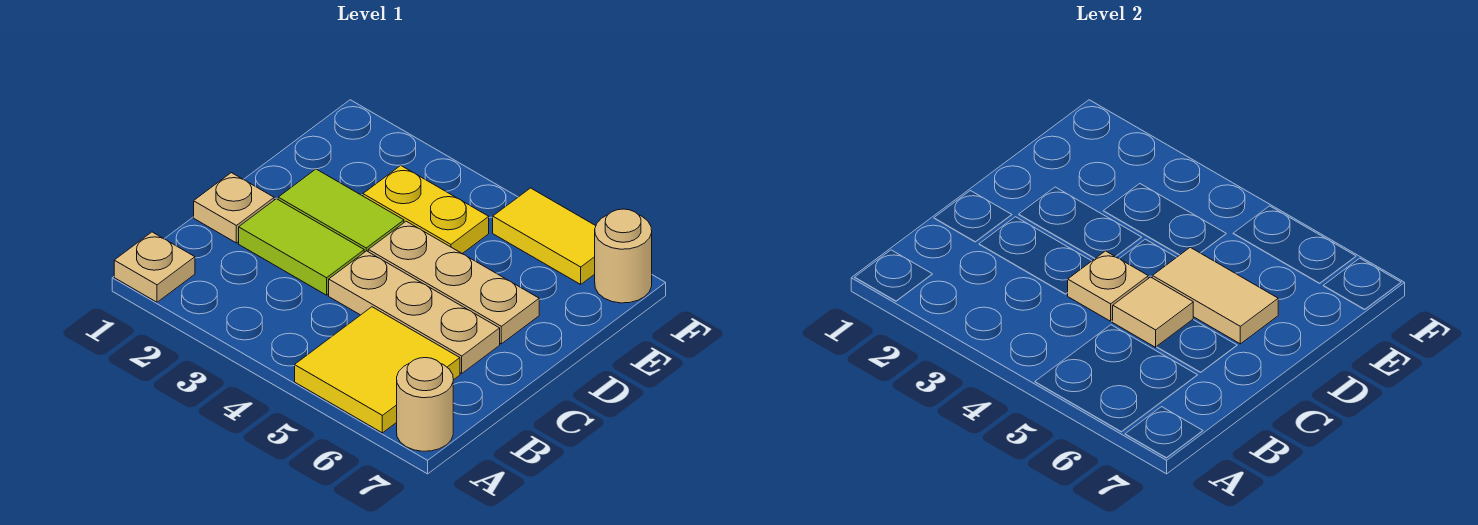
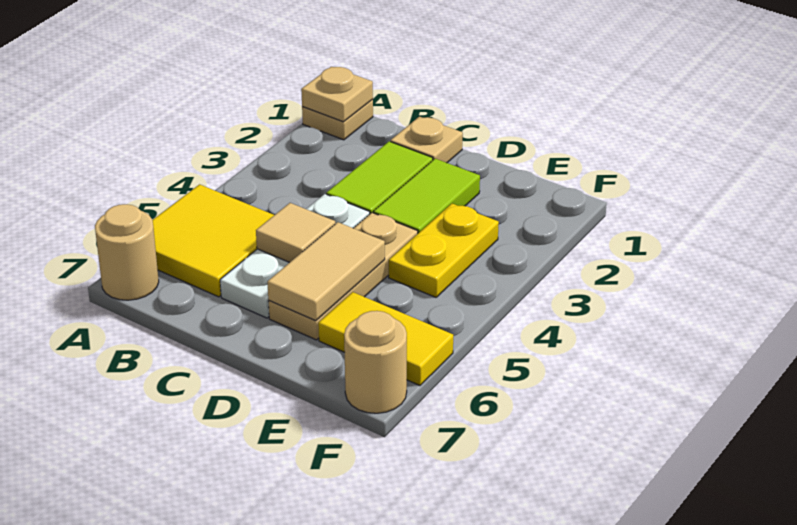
tan plate C4:C6 level 1 -> white plate C4:C6 level 1
tan plate C4 level 2 -> tan plate A1 level 2
yellow tile F5:F6 level 1 -> yellow tile E6:F6 level 1

